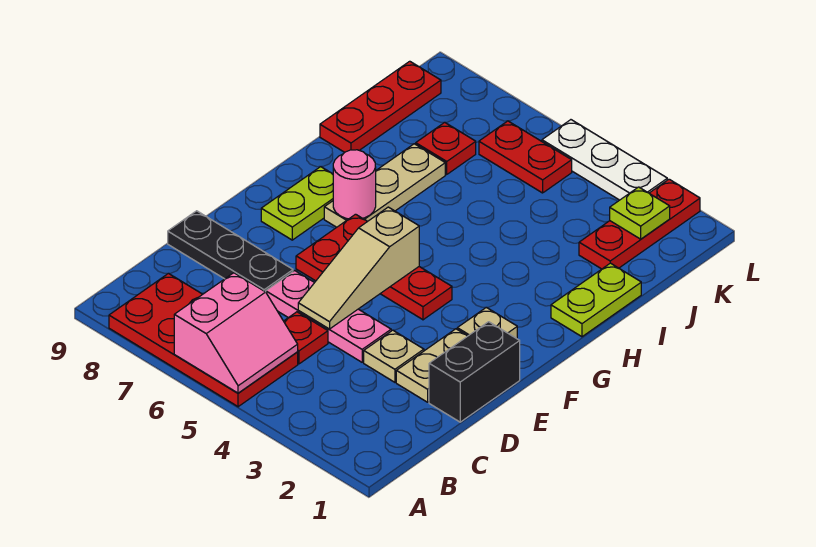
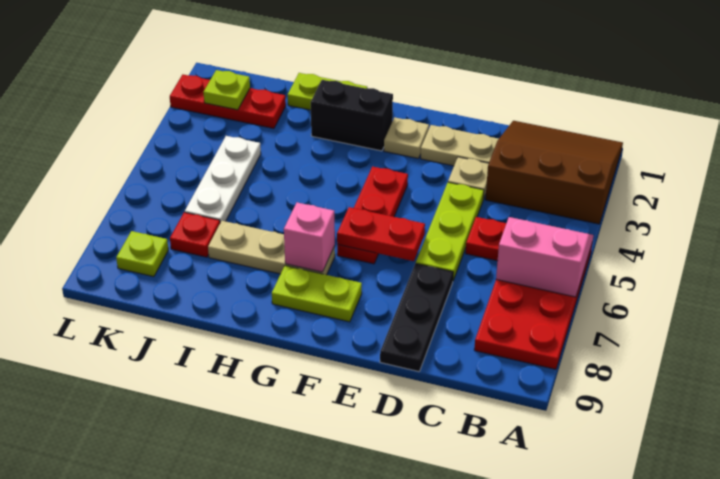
none -> brown slope A1:C3 level 1 top 3
black brick D1:E1 level 1 -> black brick G2:H2 level 1
pink plate D4:D6 level 1 -> lime plate D4:D6 level 1
tan slope D5:F5 level 2 top F -> none
pink round brick G7 level 2 -> pink brick G7 level 2
red plate I9:K9 level 1 -> none
red plate K5:K6 level 1 -> none
none -> lime plate K8 level 1
white plate L3:L5 level 1 -> white plate J4:J6 level 1

